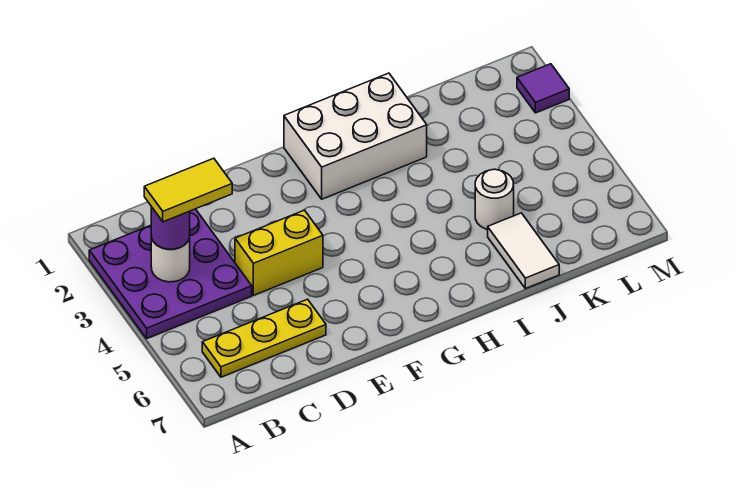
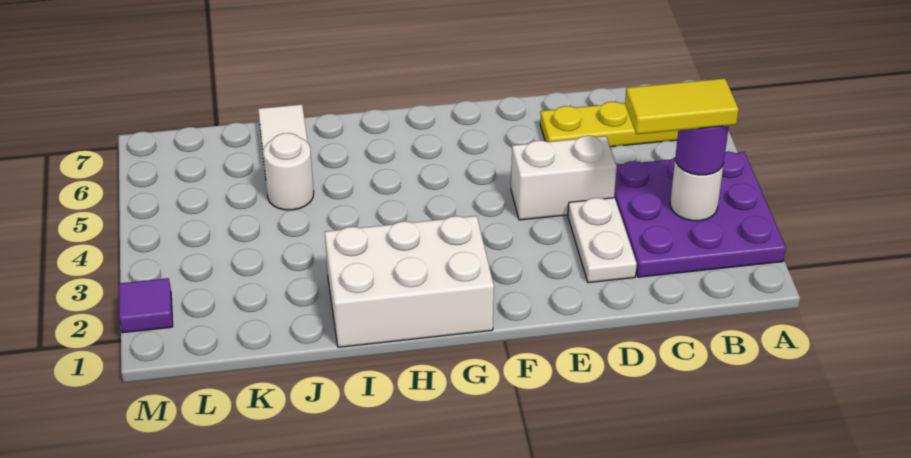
none -> white plate D2:D3 level 1
yellow brick D4:E4 level 1 -> white brick D4:E4 level 1

